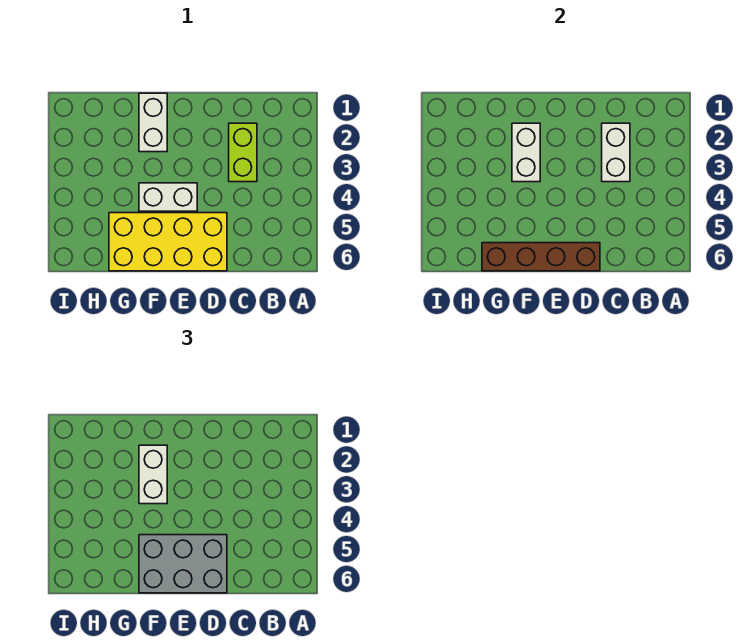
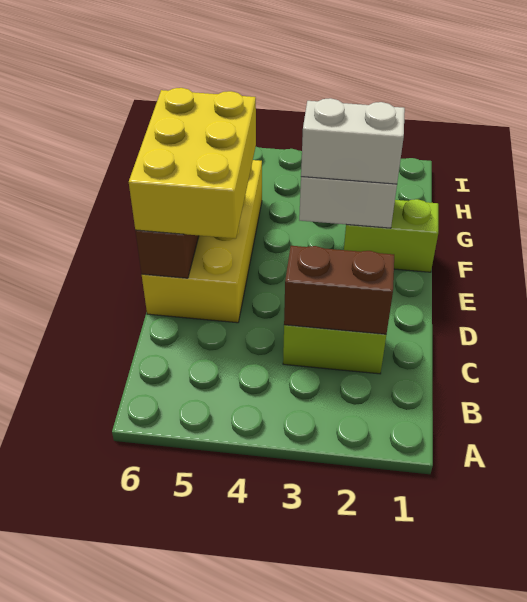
white brick C2:C3 level 2 -> brown brick C2:C3 level 2
grey brick D5:F6 level 3 -> yellow brick D5:F6 level 3
white brick E4:F4 level 1 -> none
white brick F1:F2 level 1 -> lime brick F1:F2 level 1

